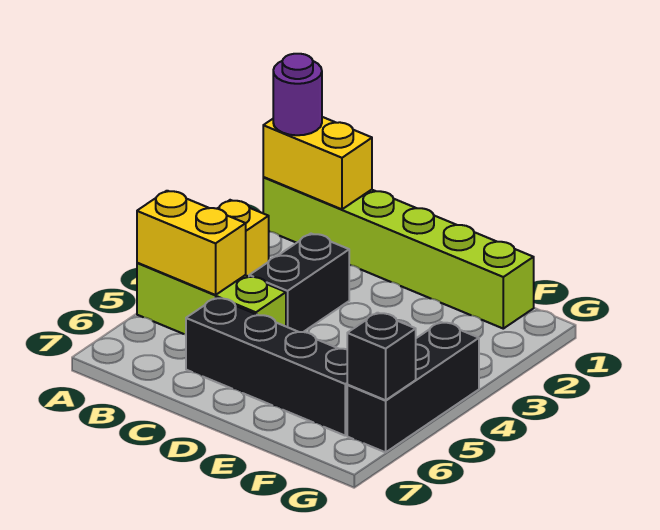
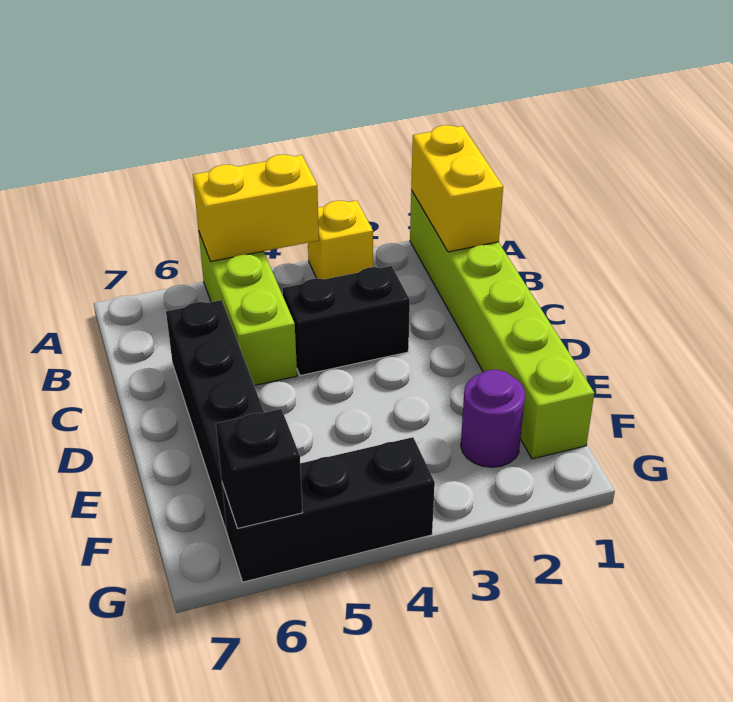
purple round brick A1 level 3 -> purple round brick F2 level 1
yellow brick A5:B5 level 2 -> yellow brick A4:A5 level 2

